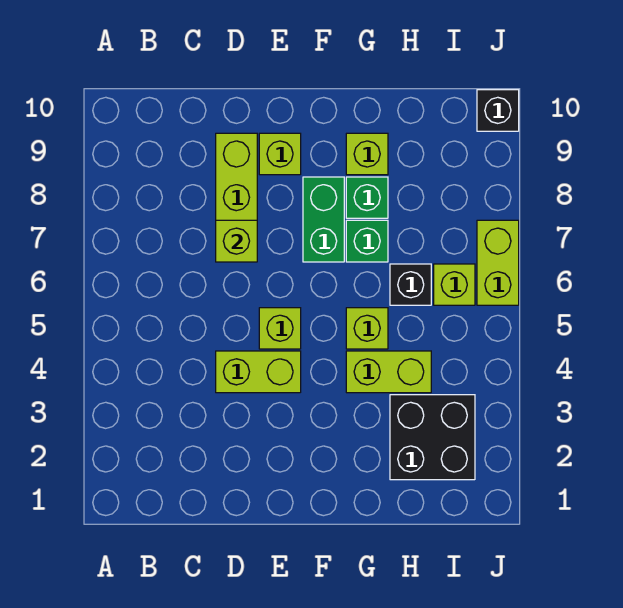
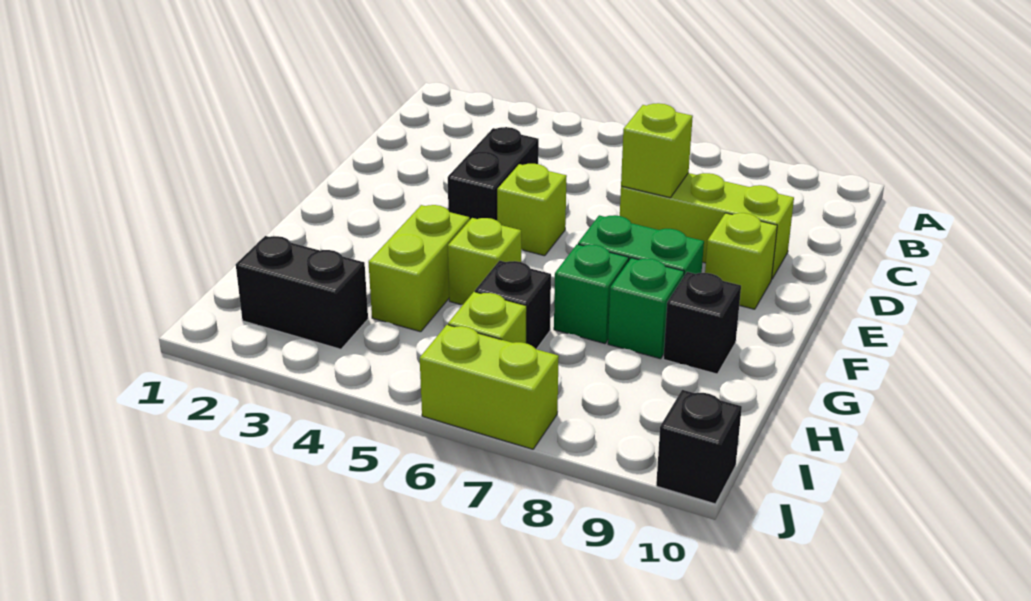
lime brick D4:E4 level 1 -> black brick D4:E4 level 1
lime brick G9 level 1 -> black brick G9 level 1
black brick H2:I3 level 1 -> black brick I2:I3 level 1

